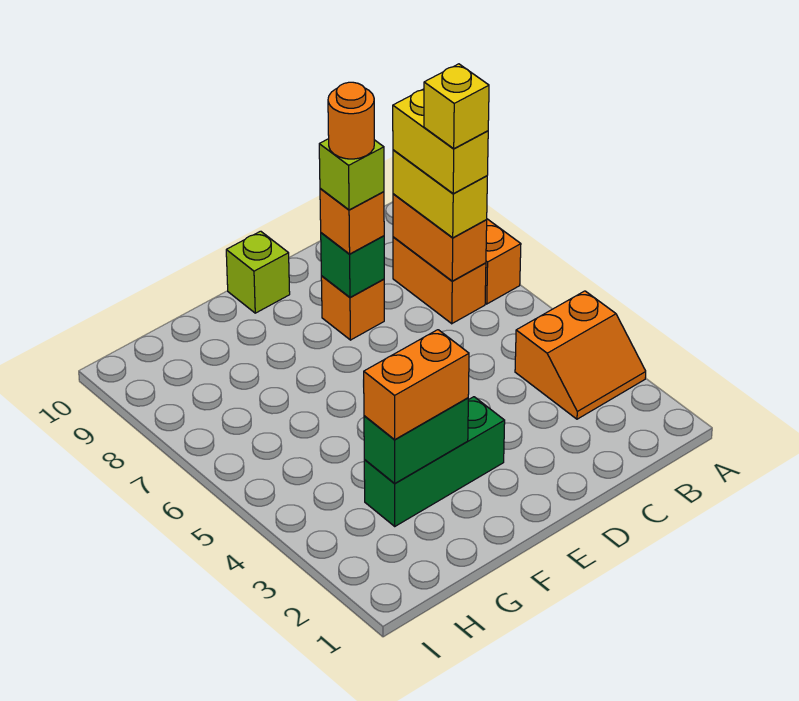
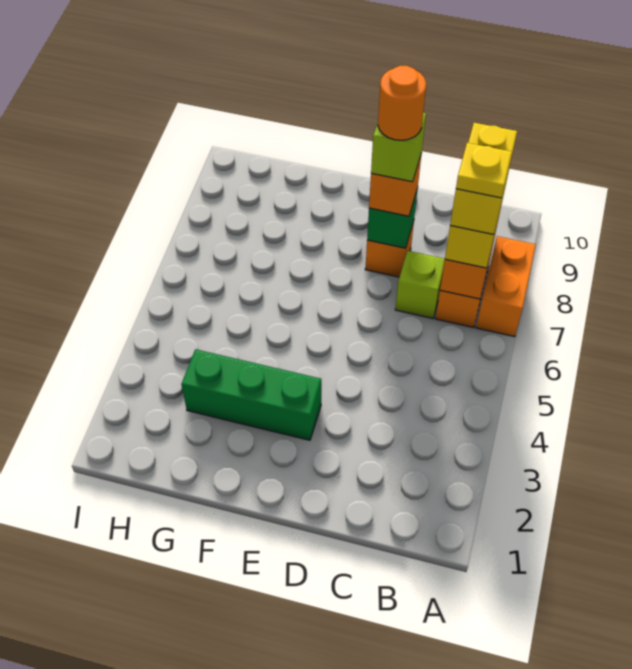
orange slope A3:B4 level 1 top 4 -> none
yellow brick B7 level 5 -> yellow plate B7 level 5
lime brick E10 level 1 -> lime brick C7 level 1
green brick F3:G3 level 2 -> none
orange brick F3:G3 level 3 -> none

